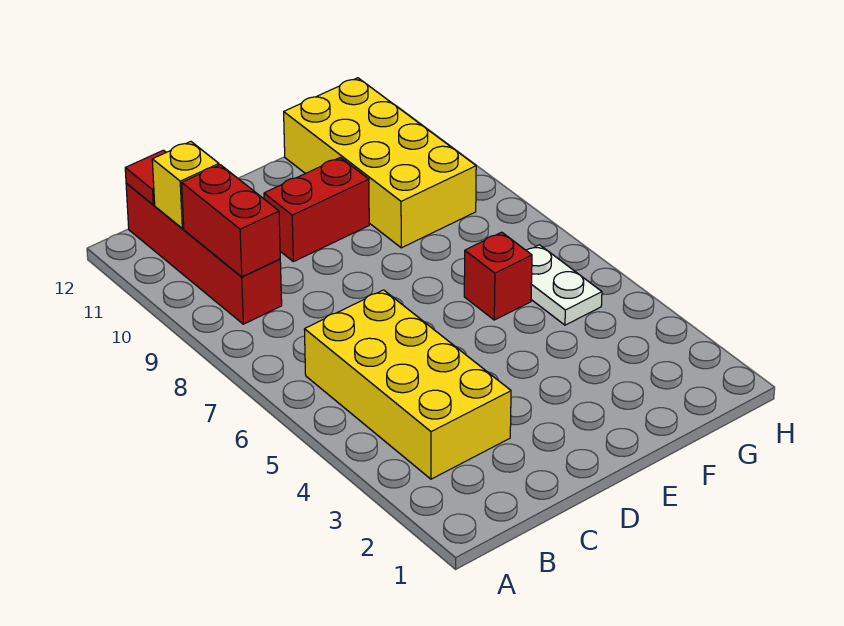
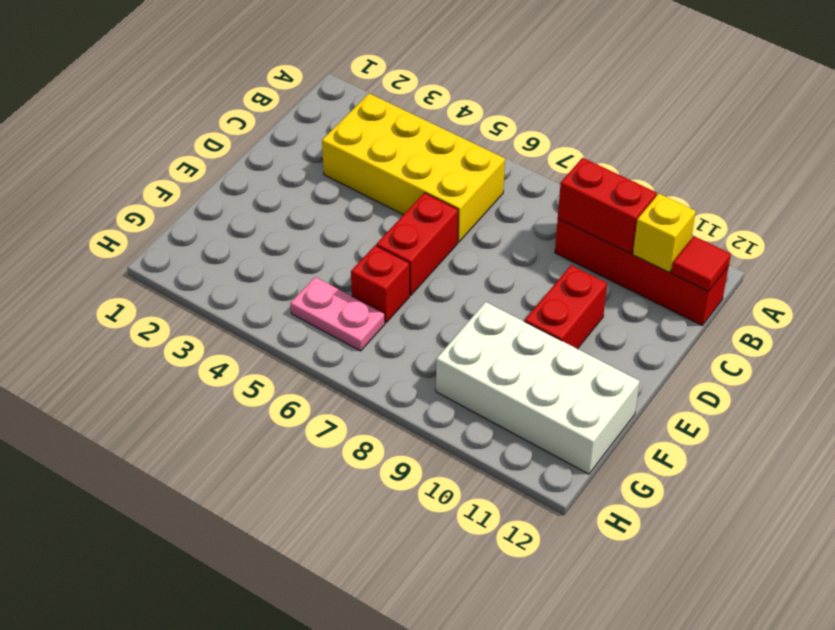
none -> red brick D6:E6 level 1
yellow brick F9:G12 level 1 -> white brick F9:G12 level 1
white plate G5:G6 level 1 -> pink plate G5:G6 level 1

